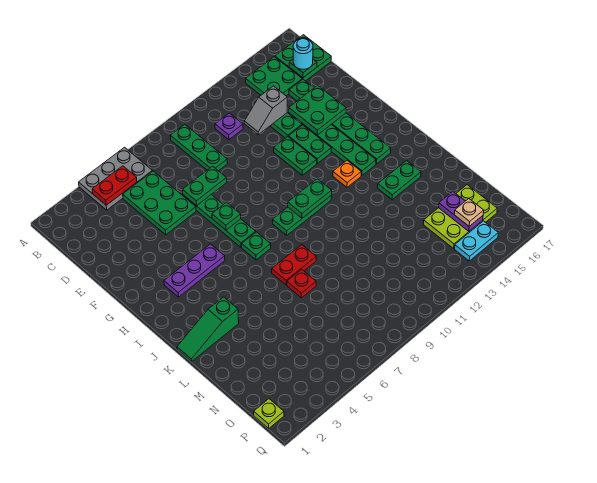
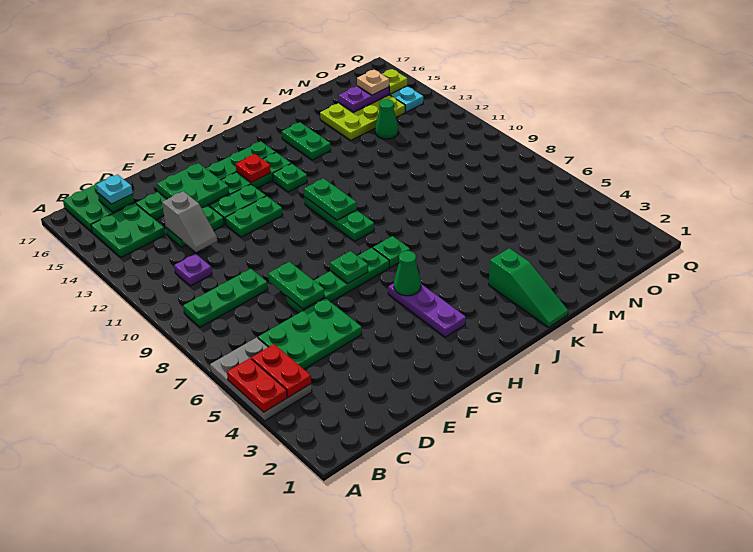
cyan round brick C16 level 3 -> cyan plate C16 level 3
none -> green cone H5 level 2
orange plate I13 level 1 -> green plate I13 level 1
red plate K7:K8 level 1 -> red plate A4:A5 level 2
red plate L7 level 1 -> red plate H14 level 2
none -> green cone N13 level 1
lime plate N14:O16 level 1 -> lime plate M14:O15 level 1
lime plate P1 level 1 -> lime plate P15 level 2

